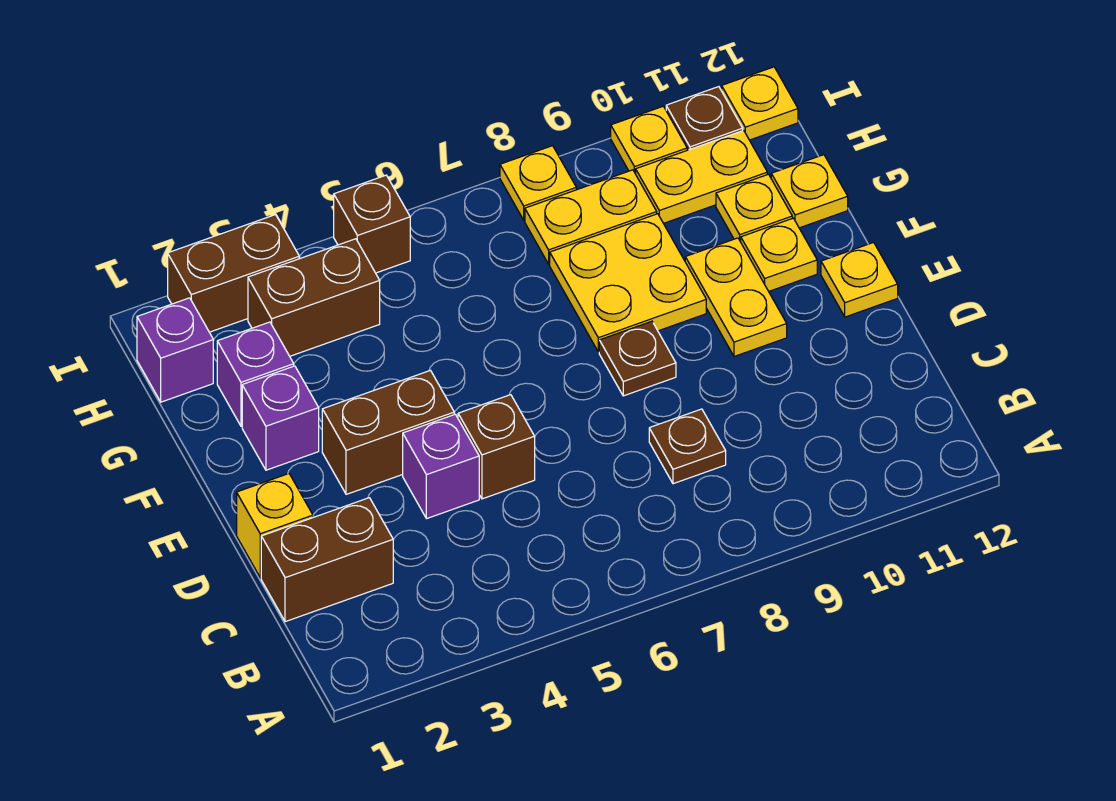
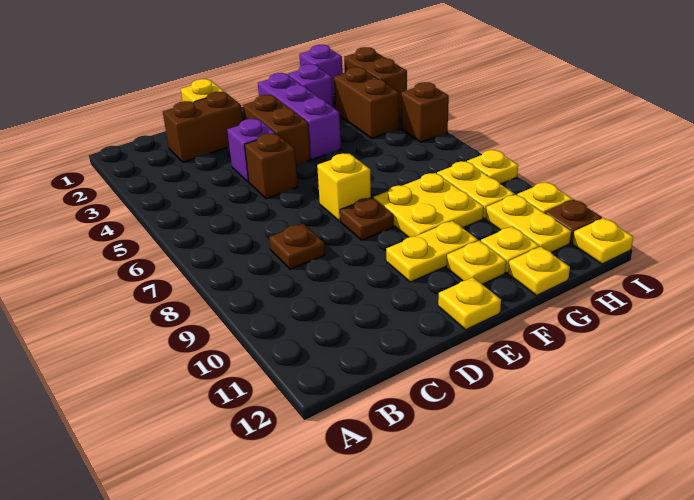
brown brick C1:C2 level 1 -> brown brick C2:D2 level 1
none -> yellow brick E7 level 1
purple brick F2 level 1 -> purple brick F2:F4 level 1

